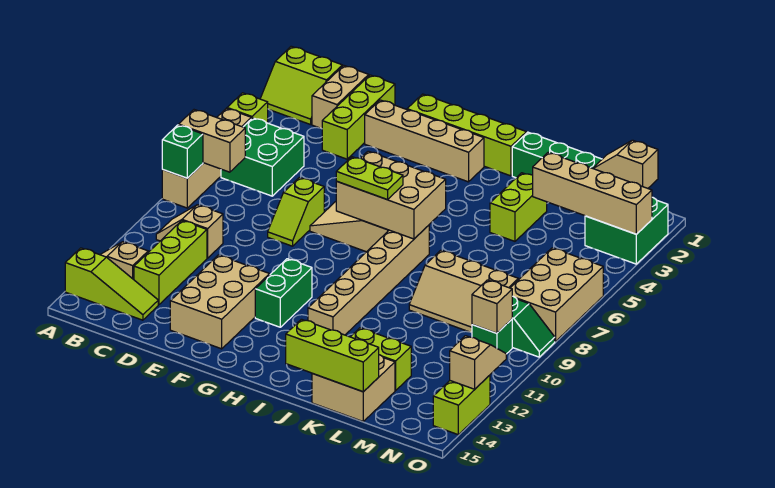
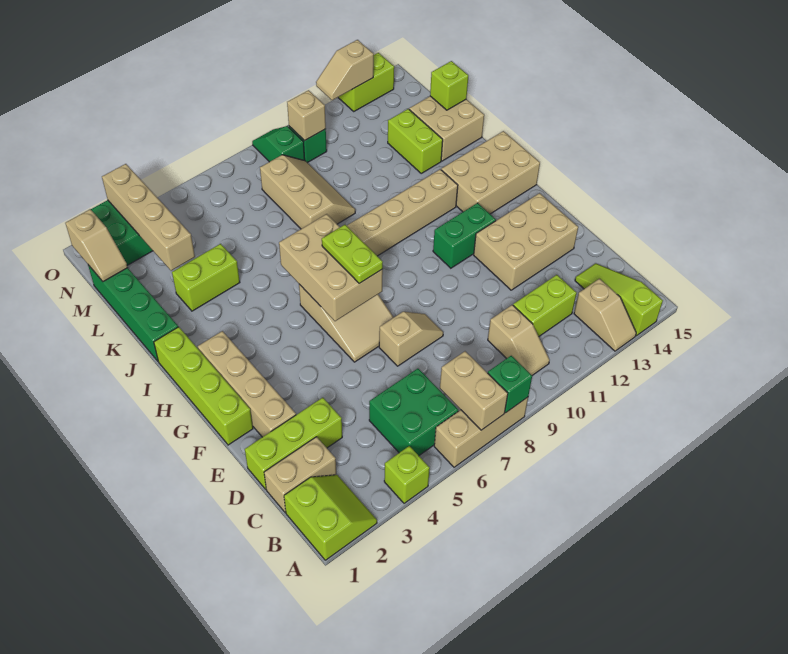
tan brick A5:A8 level 1 -> tan brick A6:A8 level 1
lime brick C11:C13 level 1 -> lime brick C11:C12 level 1
lime slope E7:E8 level 1 top 7 -> tan slope E7:E8 level 1 top 7
lime brick J15:L15 level 2 -> lime brick L15 level 2
tan brick N6:O8 level 1 -> tan brick H13:I15 level 1

